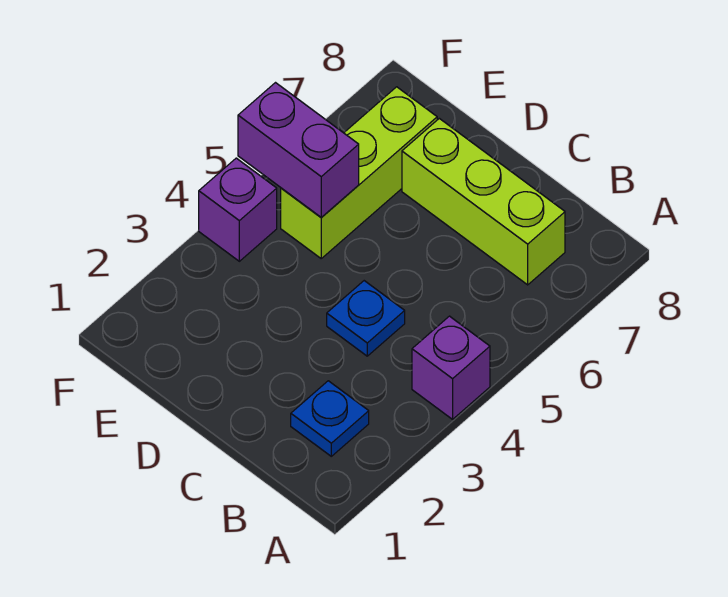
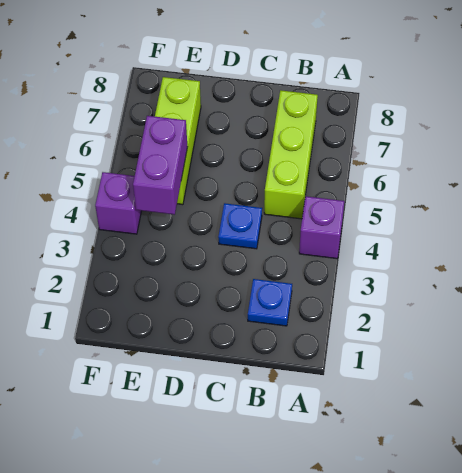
lime brick B7:D7 level 1 -> lime brick B5:B7 level 1
purple brick E5:F5 level 2 -> purple brick E4:E5 level 2

